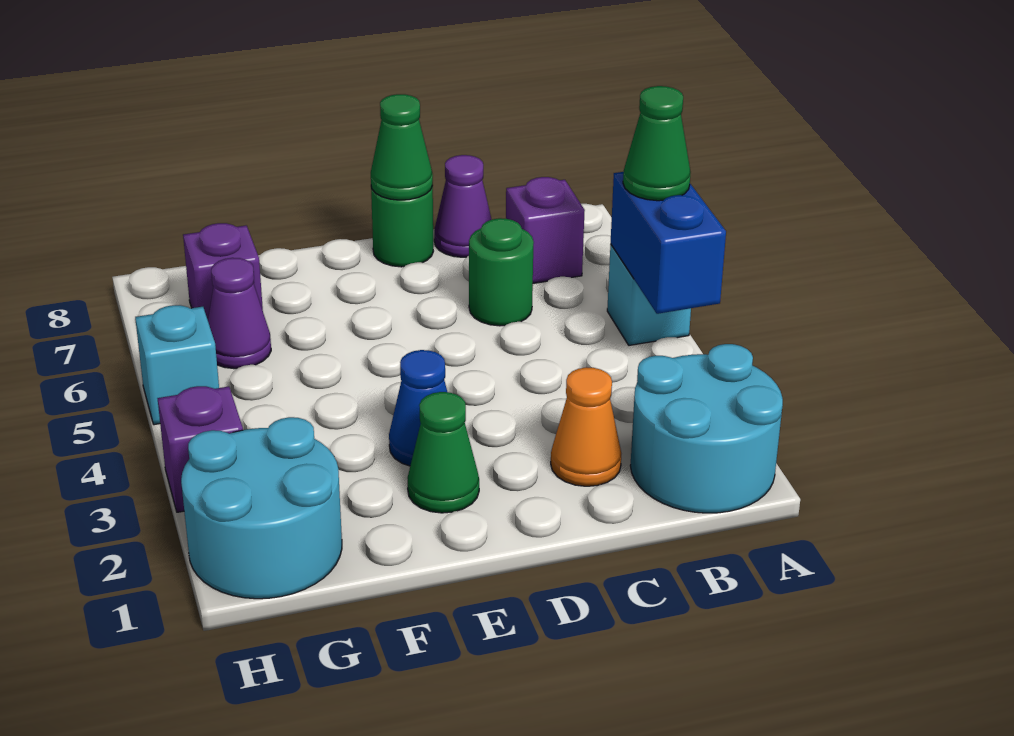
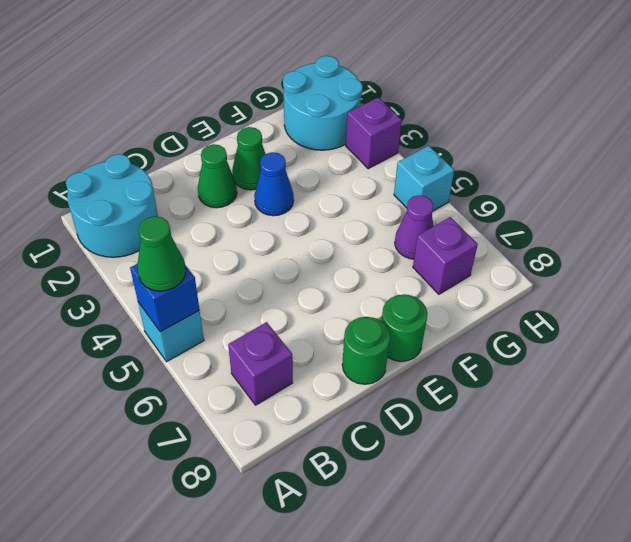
blue brick A4:A5 level 2 -> blue brick A5 level 2
orange cone C2 level 1 -> none
green round brick C6 level 1 -> green round brick E8 level 1
purple cone C8 level 1 -> none
green cone D8 level 2 -> green cone D2 level 1

